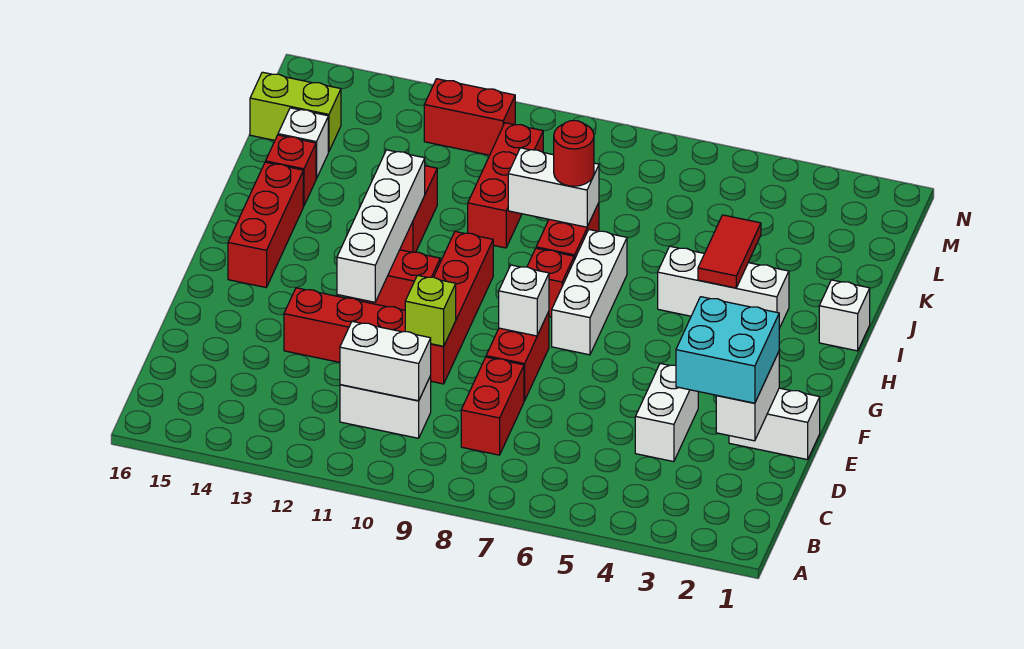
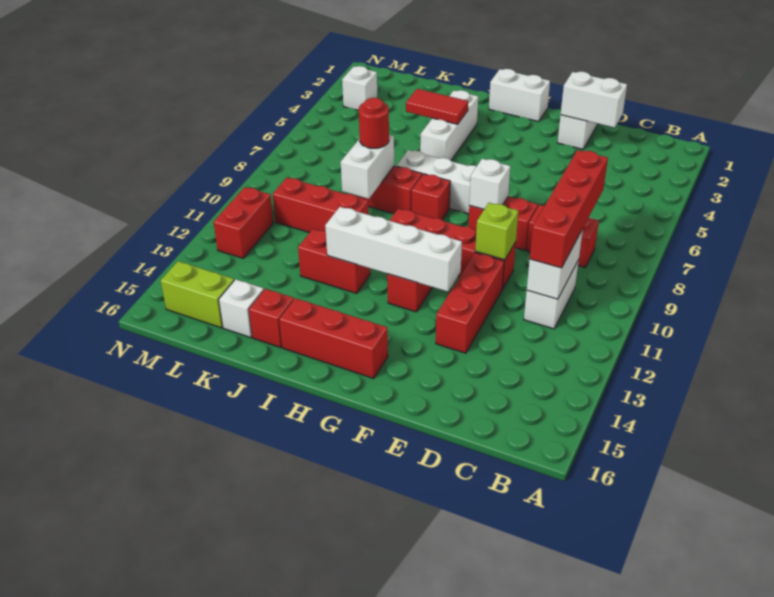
none -> red brick C8:C11 level 3
cyan brick D2:E3 level 3 -> none
white brick D4:E4 level 1 -> white brick G1:H1 level 1
white brick I1 level 1 -> white brick M3 level 1
lime brick L15:L16 level 1 -> lime brick L15:M15 level 1

